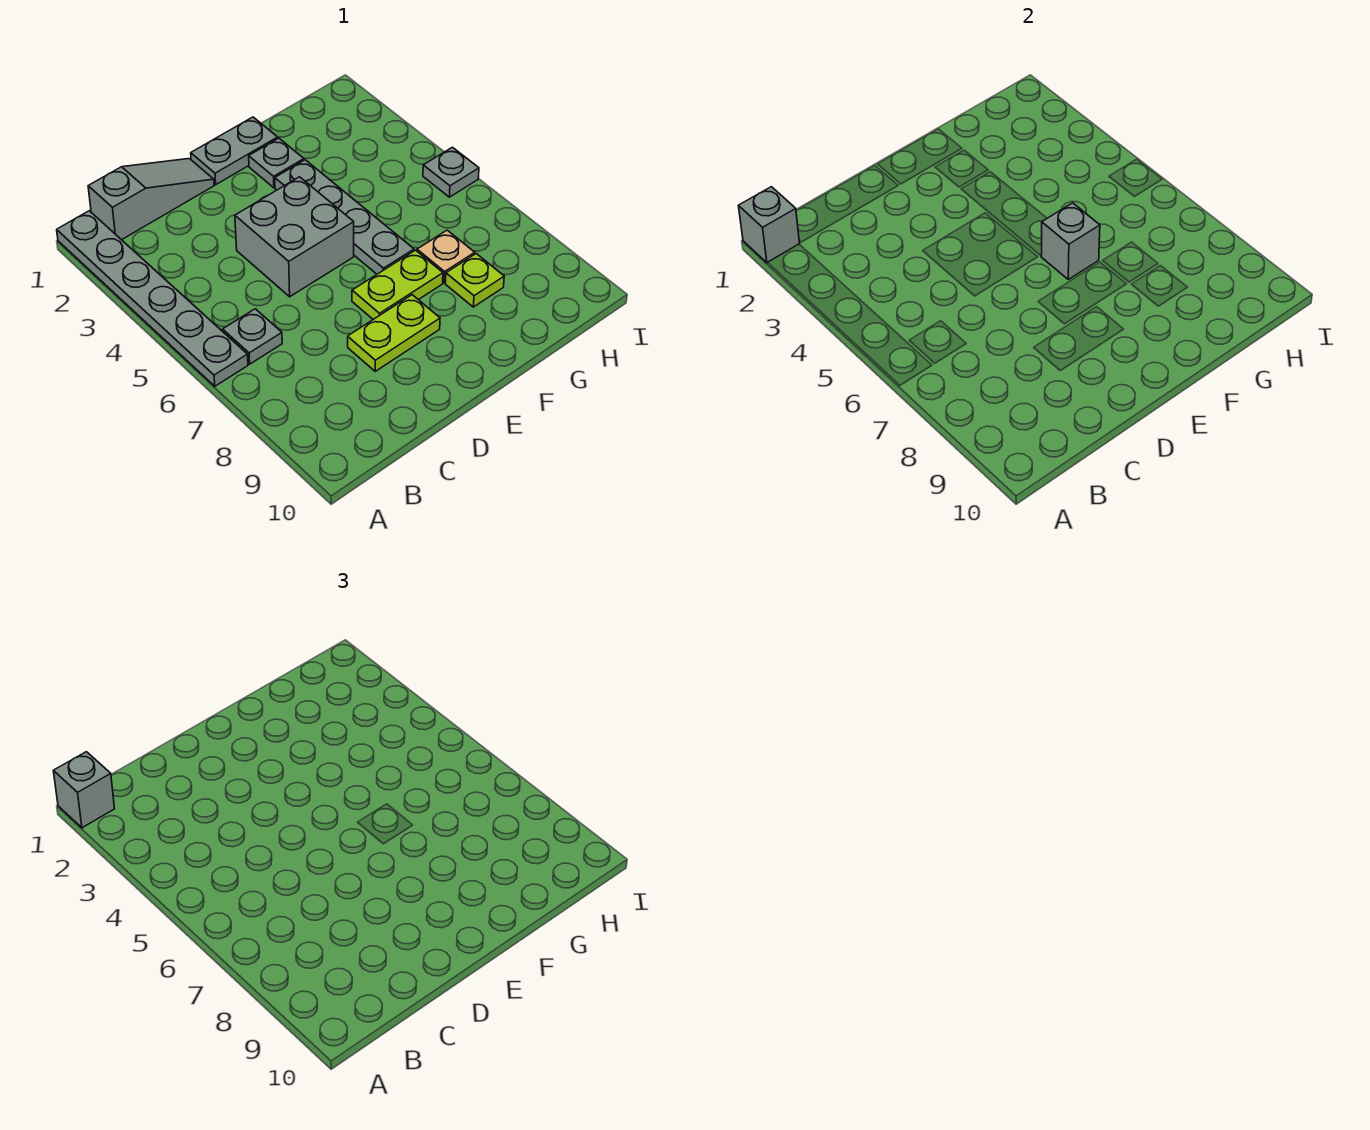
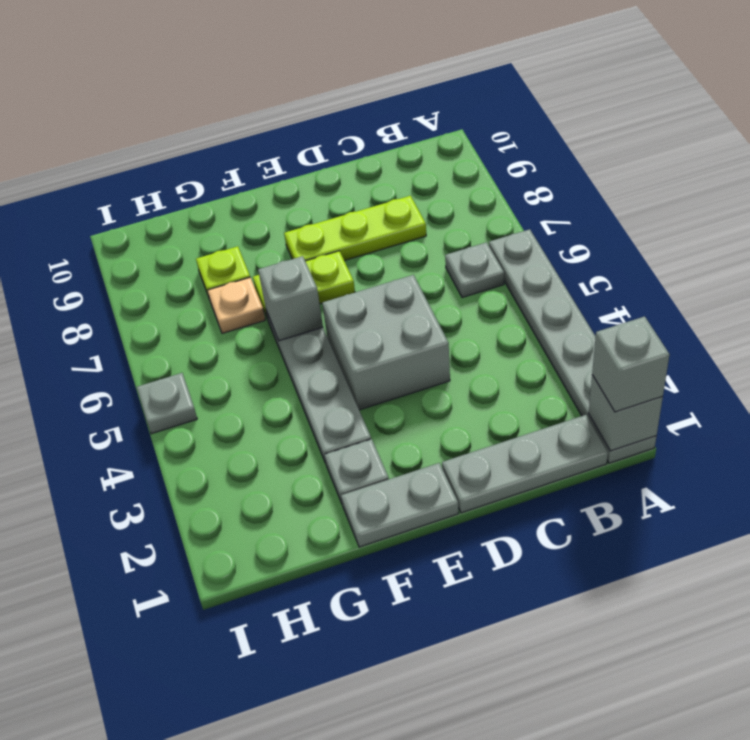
grey slope B1:D1 level 1 top B -> grey plate B1:D1 level 1
lime plate D8:E8 level 1 -> lime plate C8:E8 level 1

